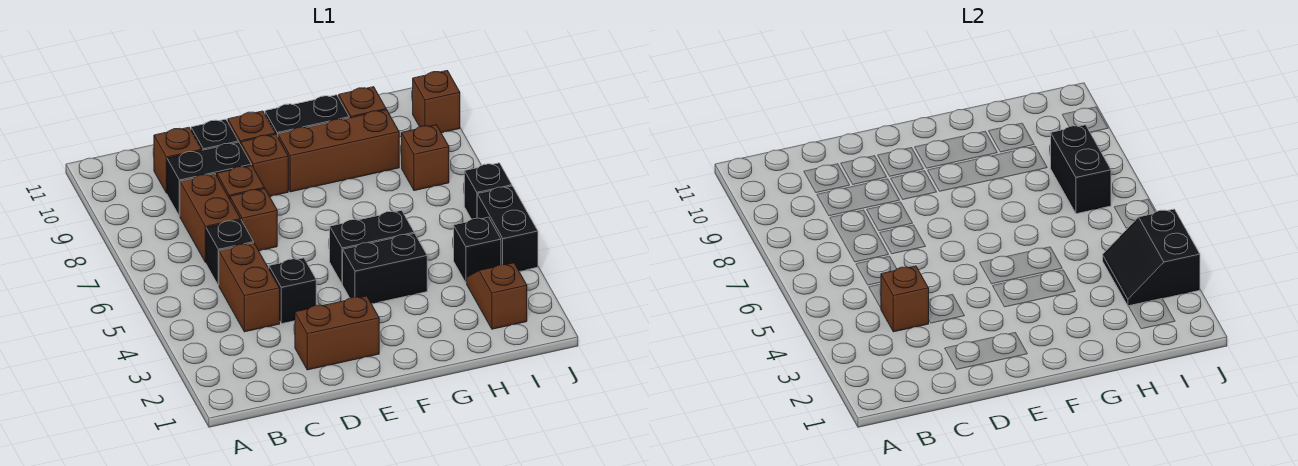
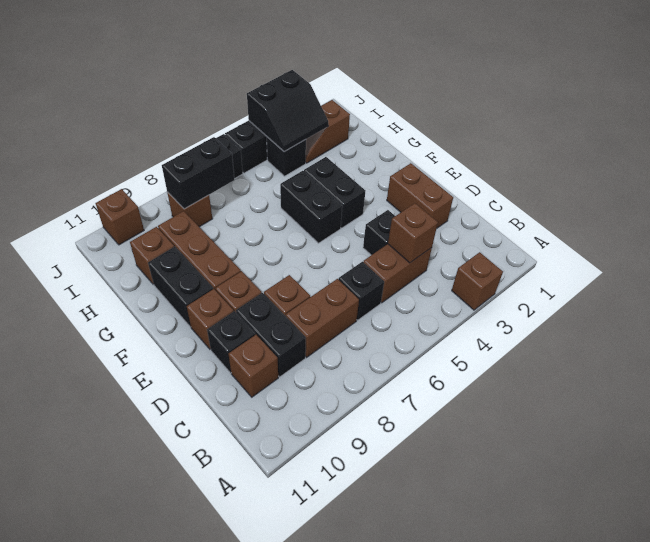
brown brick D7 level 1 -> brown brick A3 level 1

